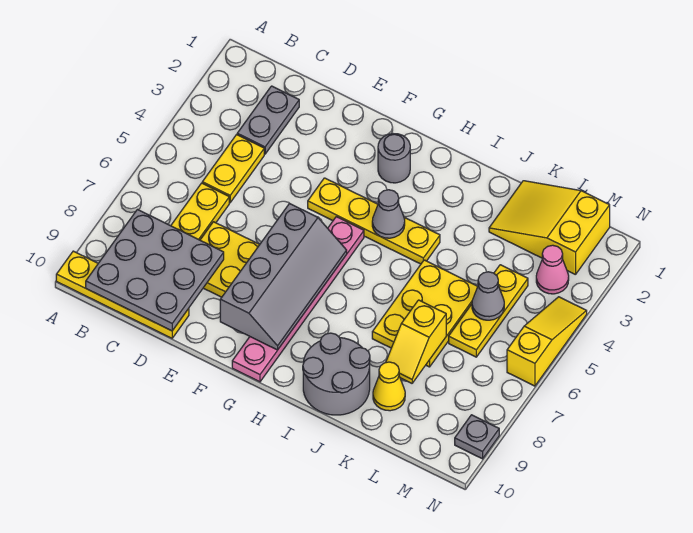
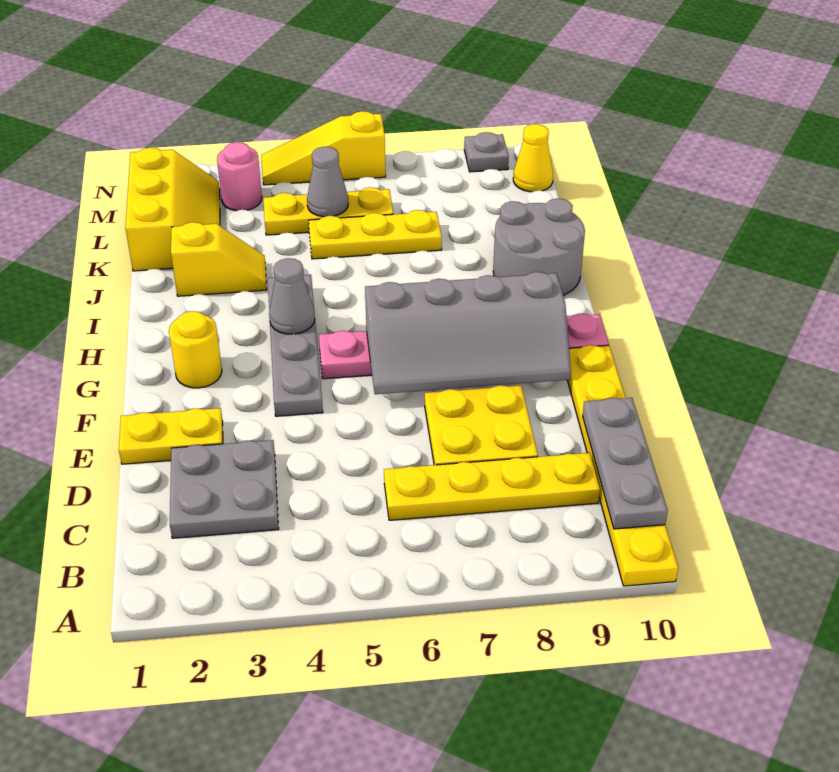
yellow plate A10:D10 level 1 -> yellow plate A10:F10 level 1
grey plate B8:D10 level 2 -> grey plate B10:D10 level 2
grey plate C2:C3 level 1 -> grey plate C2:D3 level 1
yellow plate C4:C5 level 1 -> yellow plate E1:E2 level 1
yellow plate F4:I4 level 1 -> grey plate F4:I4 level 1
grey slope F6:G9 level 2 top F -> grey slope F6:G9 level 2 top G
grey round brick G2 level 1 -> yellow round brick G2 level 1
yellow plate J5:K7 level 1 -> yellow plate K5:K7 level 1
yellow slope K1:M2 level 1 top M -> yellow slope K1:M2 level 1 top 1
yellow slope K7:K8 level 2 top 7 -> yellow slope J2:J3 level 1 top 2
yellow cone K9 level 1 -> yellow cone M10 level 1
pink cone M3 level 1 -> pink round brick M3 level 1

